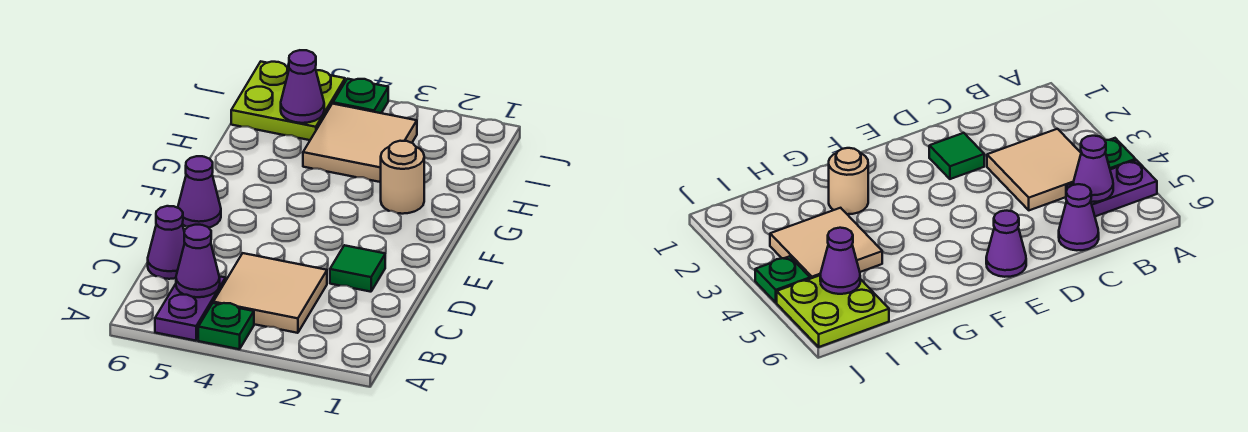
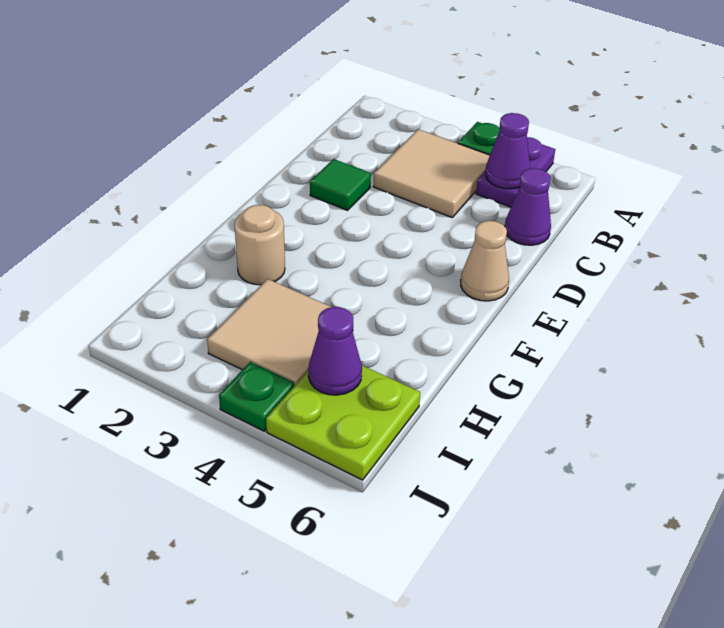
purple cone E6 level 1 -> tan cone E6 level 1

